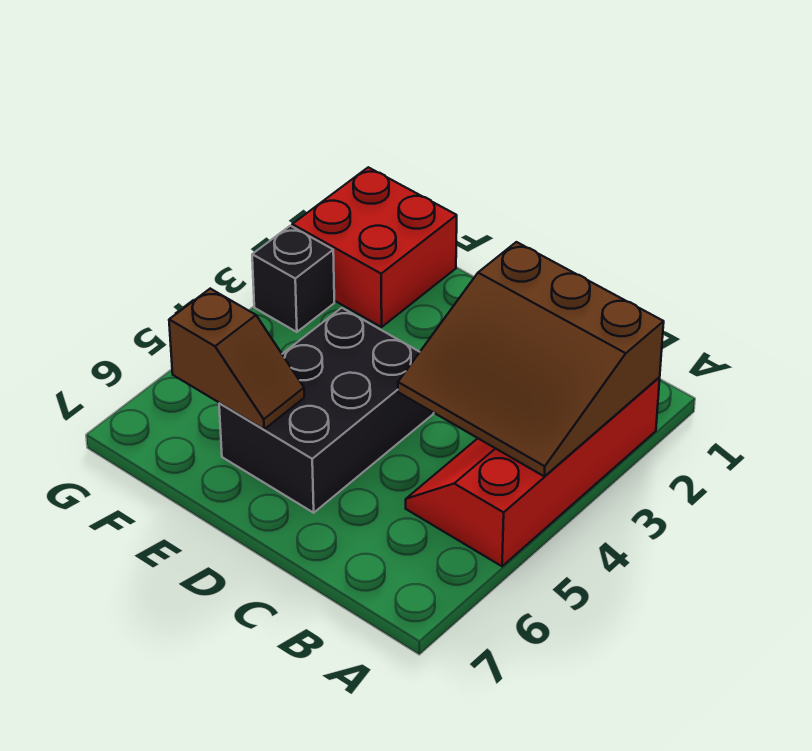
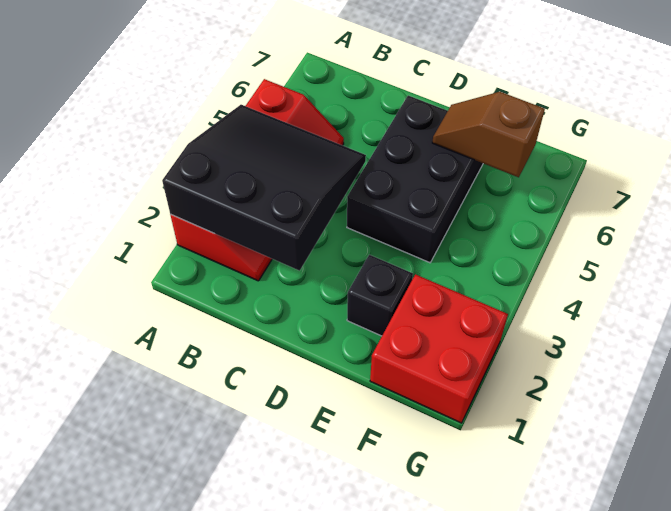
brown slope A2:C4 level 2 top 2 -> black slope A2:C4 level 2 top 2
black brick G3 level 1 -> black brick E2 level 1

